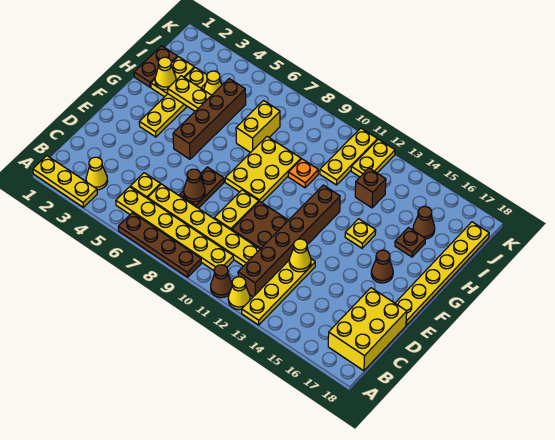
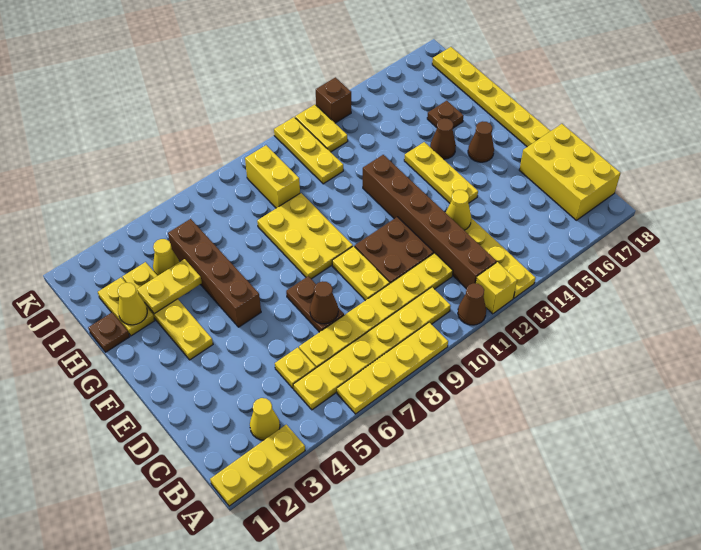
brown plate A6:A9 level 1 -> yellow plate A6:A9 level 1
yellow cone A12 level 1 -> yellow brick A12 level 1
yellow plate G14 level 1 -> yellow plate E14:G14 level 1
brown plate H1:I1 level 1 -> brown plate H1 level 1
yellow brick H7:I7 level 1 -> yellow brick I9:J9 level 1
orange plate H10 level 1 -> none
brown brick I13 level 1 -> brown brick K13 level 1
brown cone I16 level 1 -> brown cone G15 level 1

